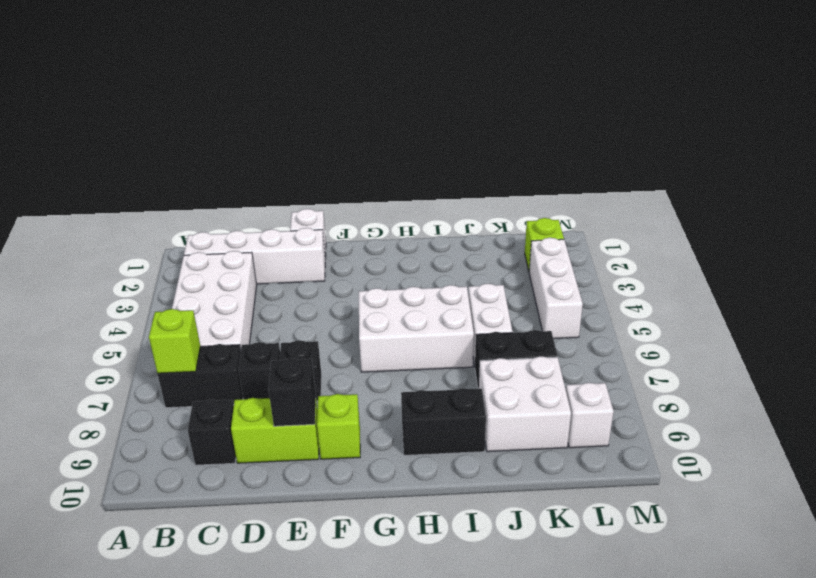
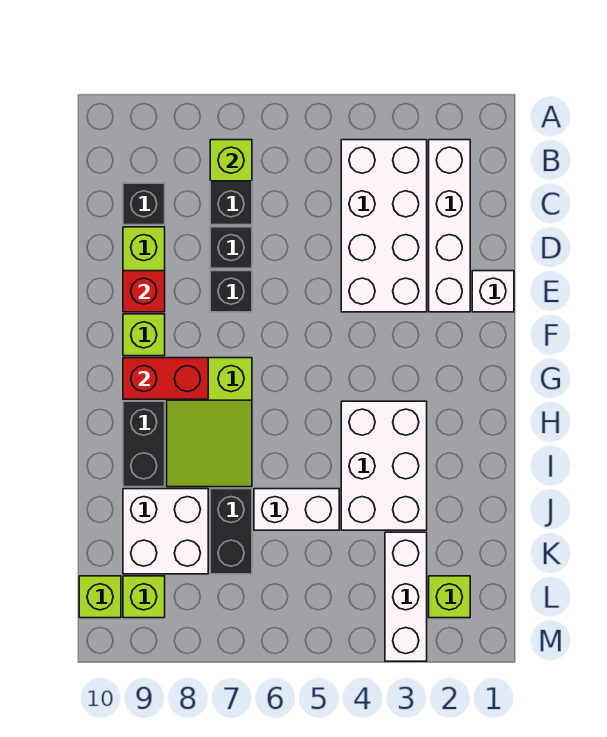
white brick B3:C6 level 1 -> white brick B3:E4 level 1
black brick E9 level 2 -> red brick E9 level 2
white brick G5:I6 level 1 -> white brick H3:J4 level 1
none -> lime slope G7:I8 level 1 top G
none -> red brick G8:G9 level 2
white brick L3:L5 level 1 -> white brick K3:M3 level 1
white brick L9 level 1 -> lime brick L9 level 1
none -> lime brick L10 level 1

